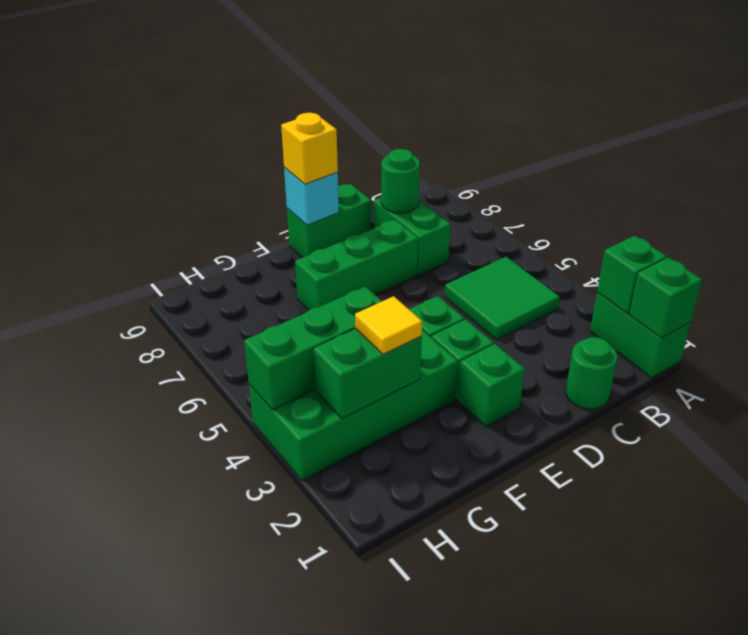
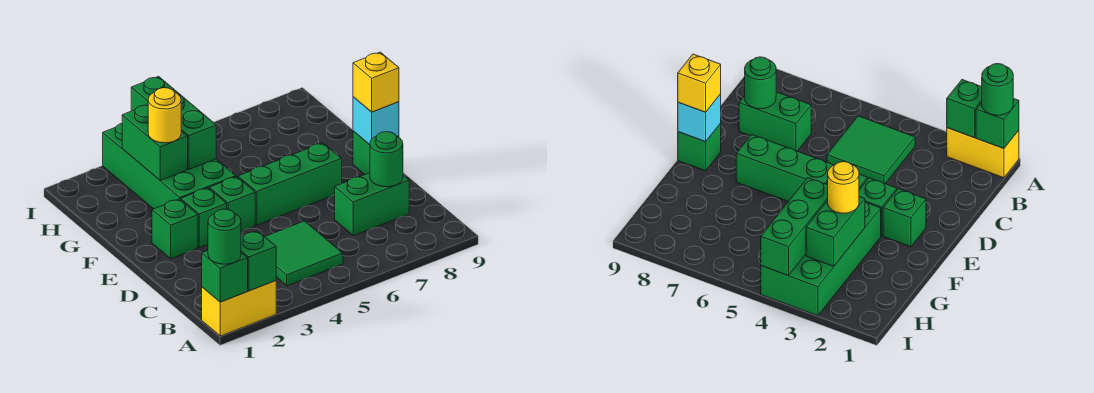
green brick A1:A2 level 1 -> yellow brick A1:A2 level 1
green round brick C1 level 1 -> green round brick A1 level 3
green brick D7:F7 level 1 -> green brick E5:E7 level 1
green brick D9:E9 level 1 -> green brick E9 level 1
yellow tile G3 level 3 -> yellow round brick G3 level 3

